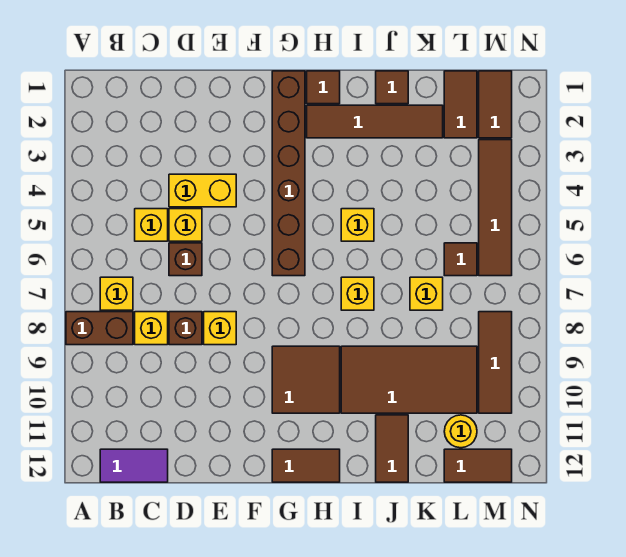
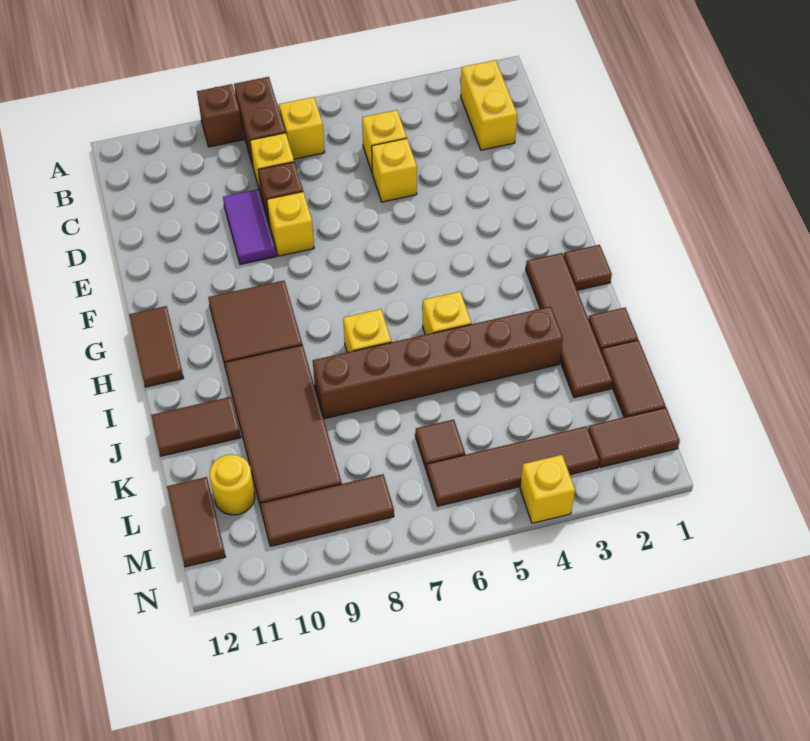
purple tile B12:C12 level 1 -> purple tile D9:E9 level 1
yellow brick D4:E4 level 1 -> yellow brick B2:C2 level 1
brown brick D6 level 1 -> brown brick A9 level 1
brown brick G1:G6 level 1 -> brown brick J3:J8 level 1
yellow brick K7 level 1 -> yellow brick N4 level 1
brown tile L1:L2 level 1 -> brown tile K1:L1 level 1

